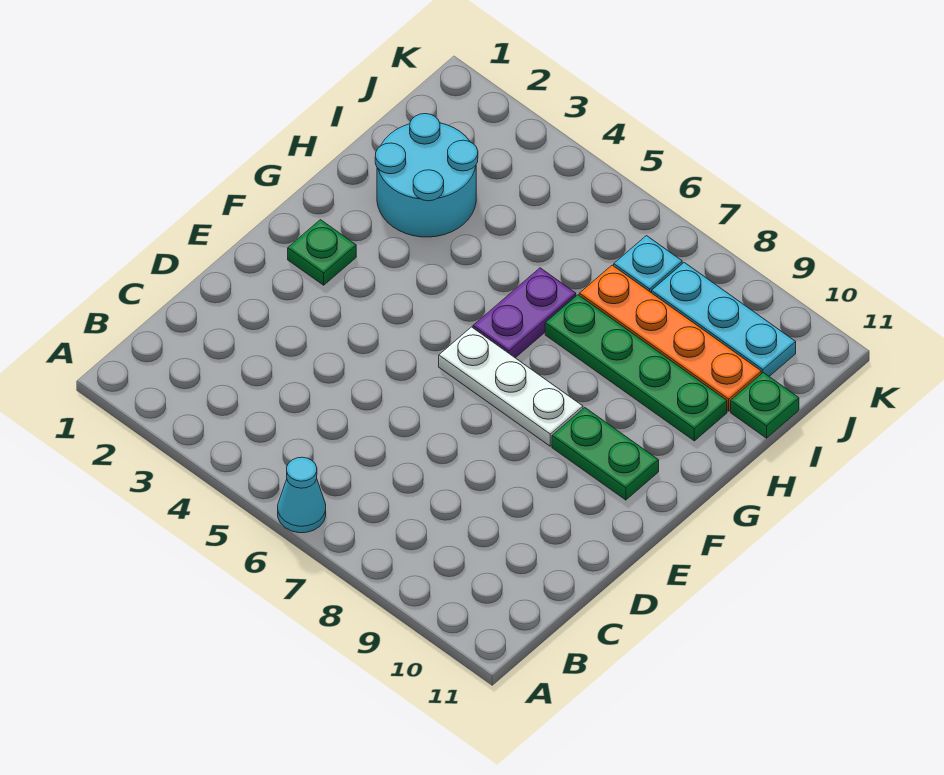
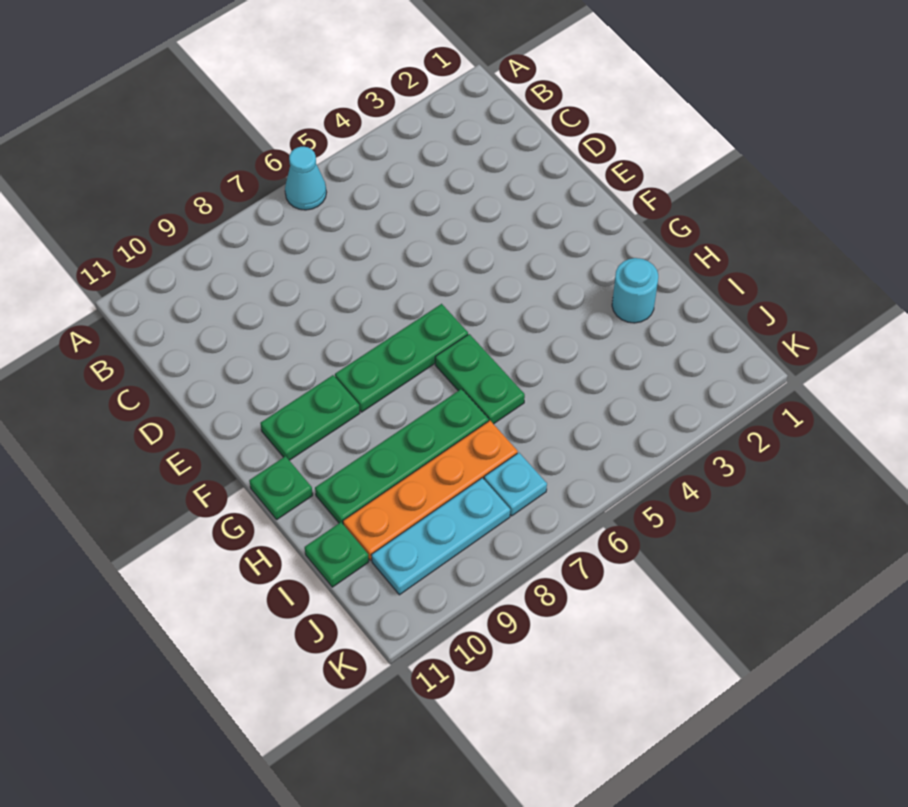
green plate F2 level 1 -> green plate G11 level 1
white plate F6:F8 level 1 -> green plate F6:F8 level 1
purple plate G6:H6 level 1 -> green plate G6:H6 level 1
cyan round brick H2:I3 level 1 -> cyan round brick H2 level 1

